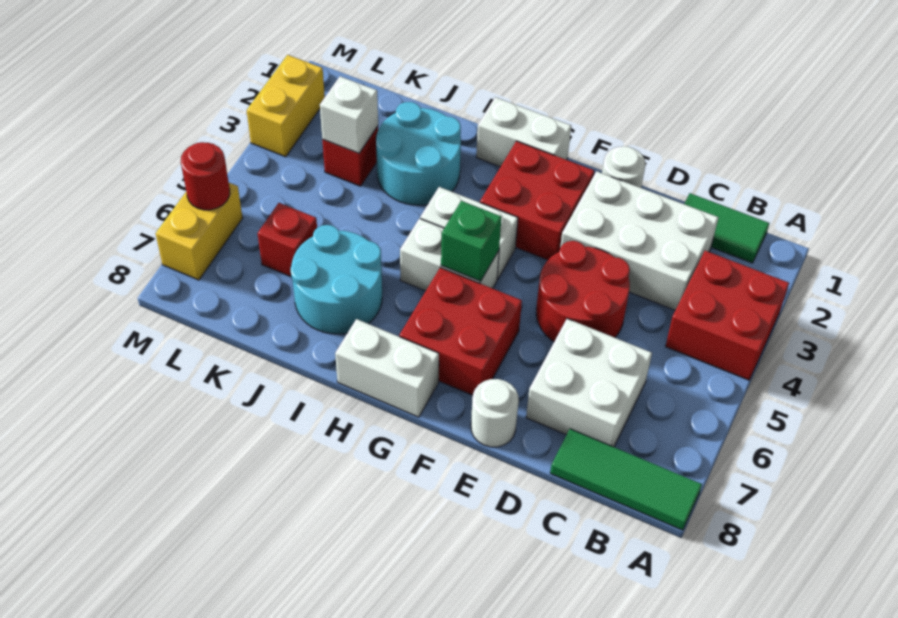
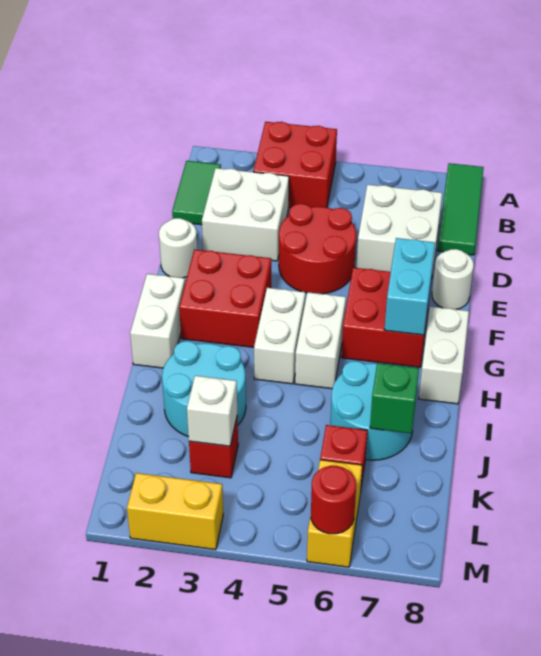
white brick C2:E3 level 1 -> white brick C2:D3 level 1
none -> cyan brick F7:G7 level 2
green brick G5 level 2 -> green brick J7 level 2
yellow brick M6:M7 level 1 -> yellow brick L6:M6 level 1

